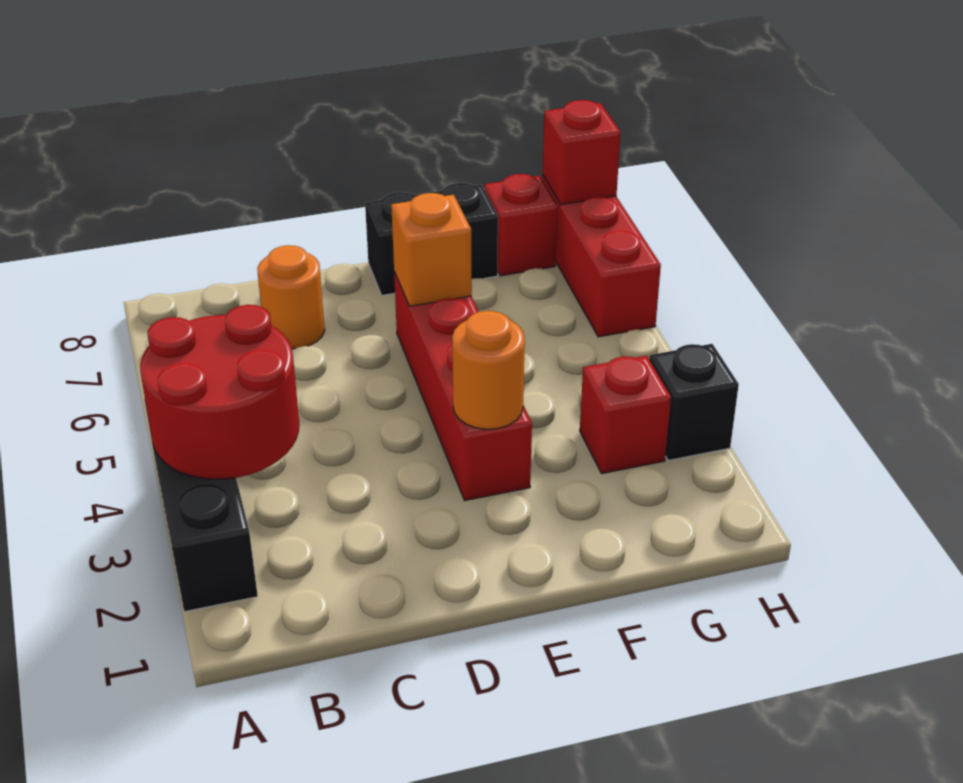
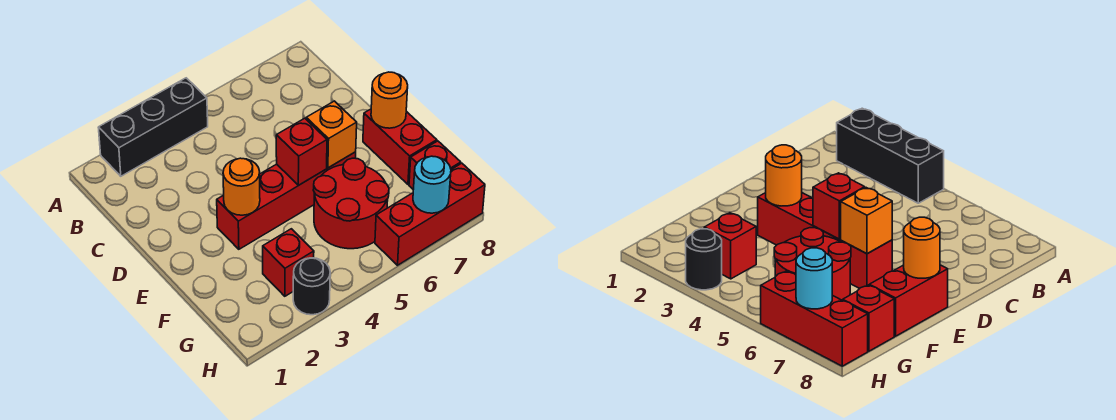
red round brick A3:B4 level 2 -> red round brick F5:G6 level 1
orange round brick C7 level 1 -> orange round brick E8 level 2
black brick E8:F8 level 1 -> red brick E8:F8 level 1
black brick H3 level 1 -> black round brick H3 level 1
none -> cyan round brick H7 level 2
red brick H8 level 2 -> red brick E5 level 2

